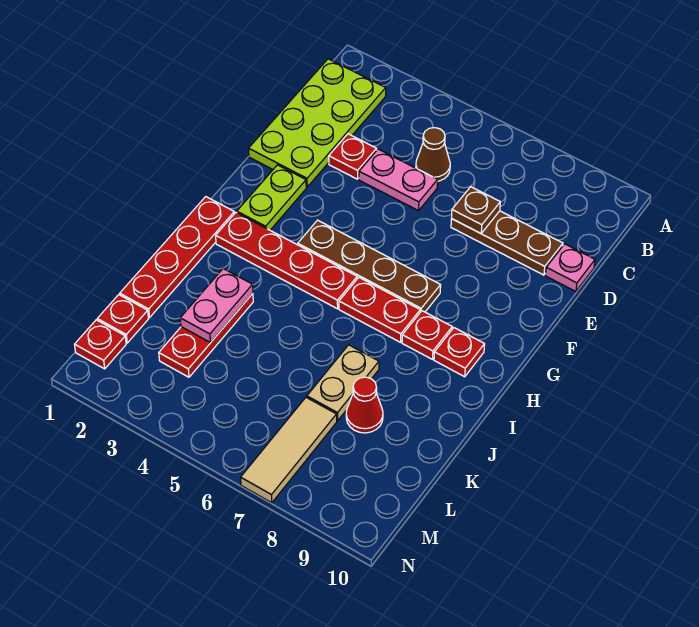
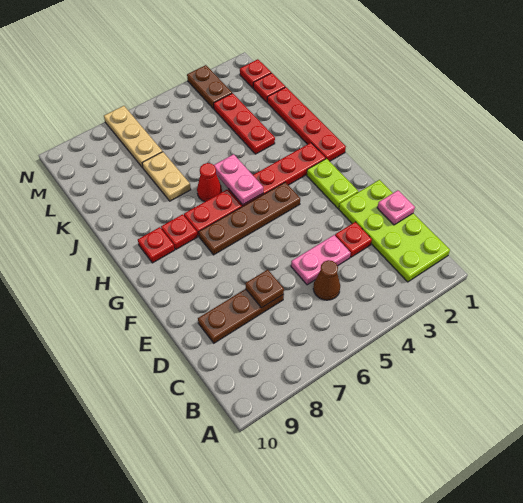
pink plate D10 level 1 -> pink plate D1 level 2
pink plate J3:K3 level 2 -> pink plate H5:I5 level 2
red cone K8 level 1 -> red cone I6 level 1
tan tile L7:N7 level 1 -> tan plate L7:N7 level 1
none -> brown plate M3:N3 level 1

